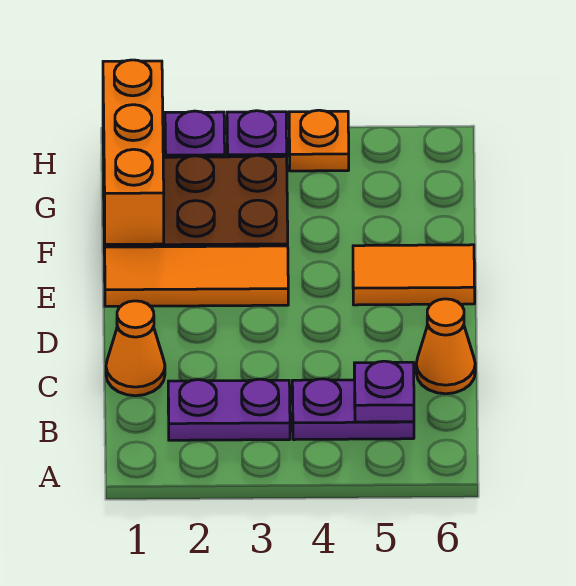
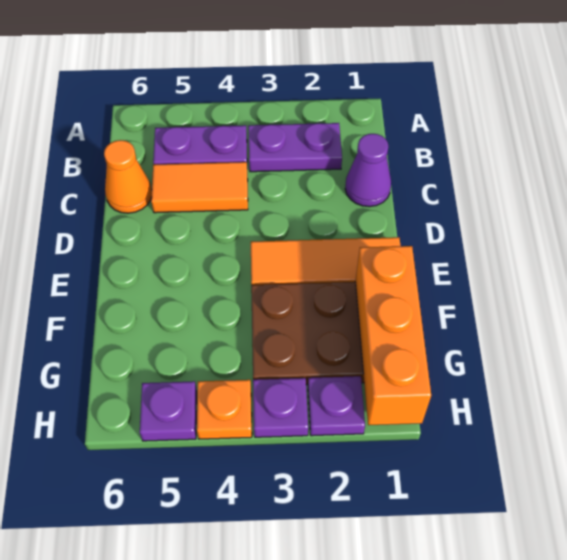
purple plate B5 level 2 -> purple plate H5 level 1
orange cone C1 level 1 -> purple cone C1 level 1
orange tile E5:E6 level 1 -> orange tile C4:C5 level 1

